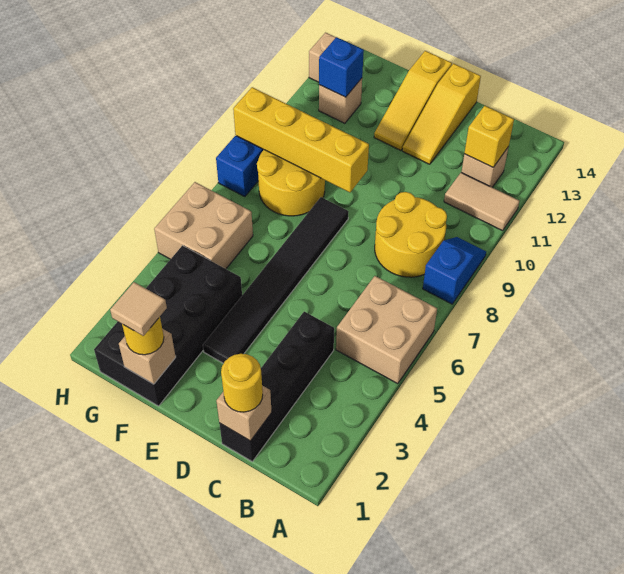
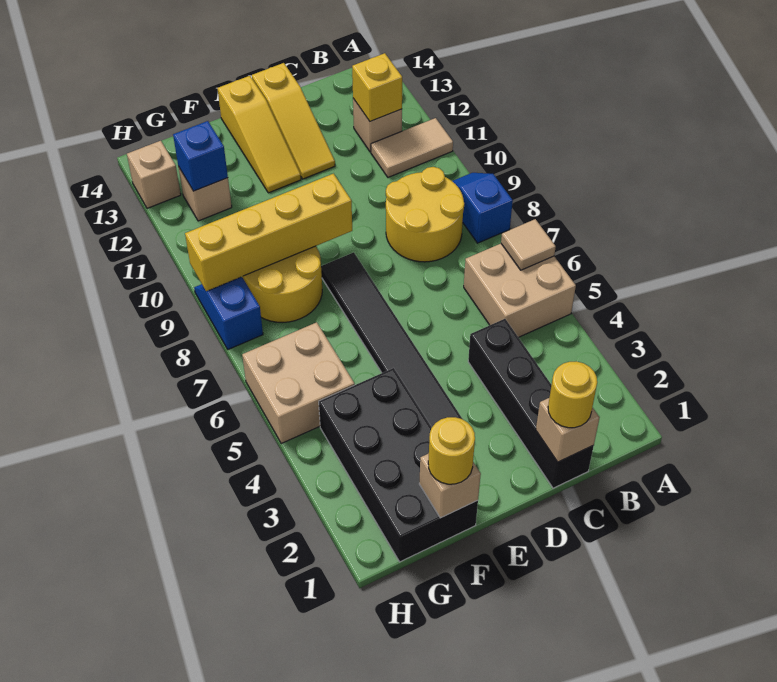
tan tile F1 level 4 -> tan tile A6 level 2

